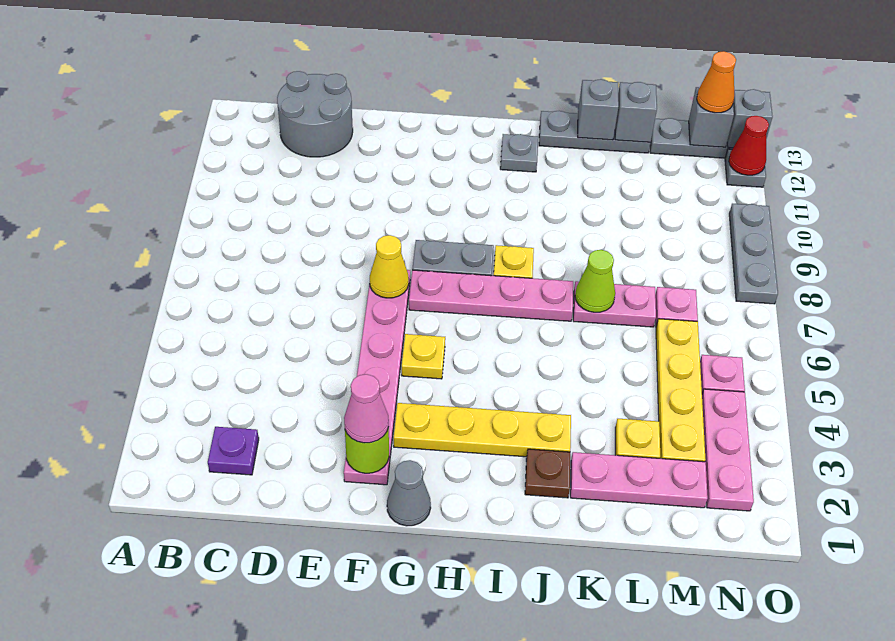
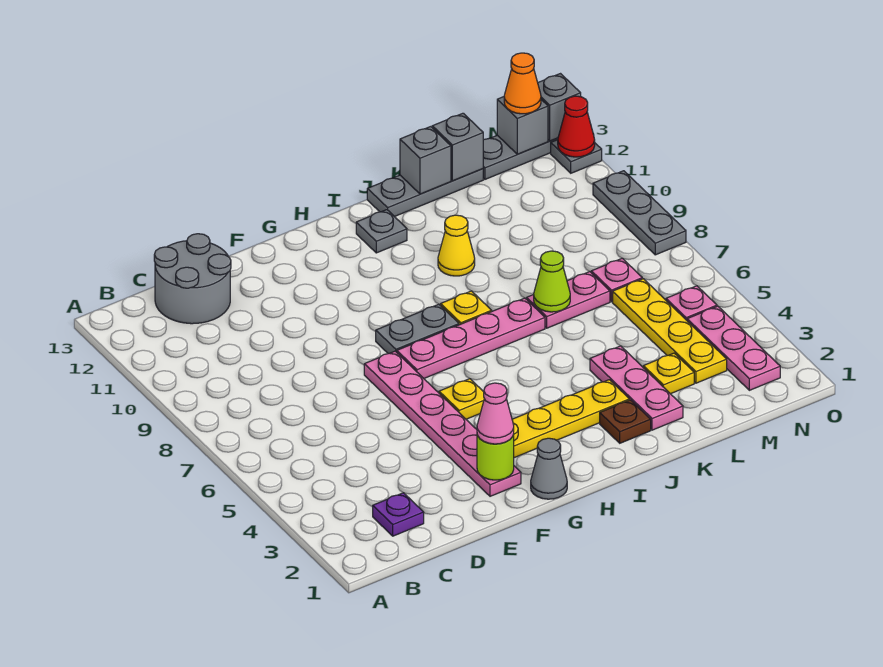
yellow cone F7 level 2 -> yellow cone J10 level 1
pink plate K2:M2 level 1 -> pink plate K2:K4 level 1

